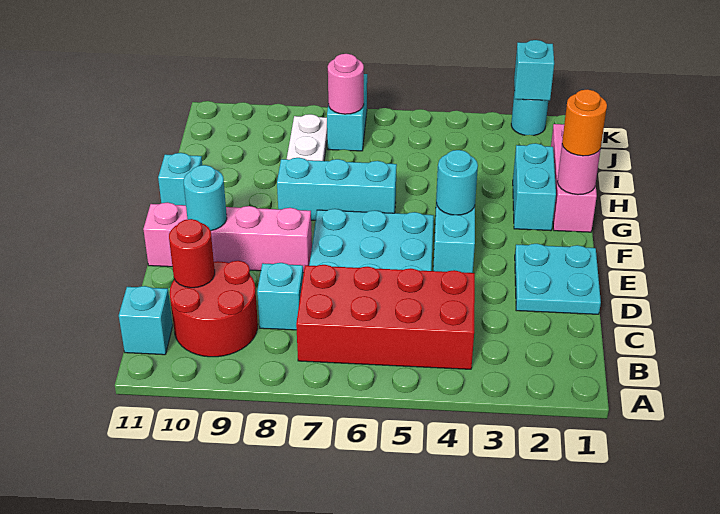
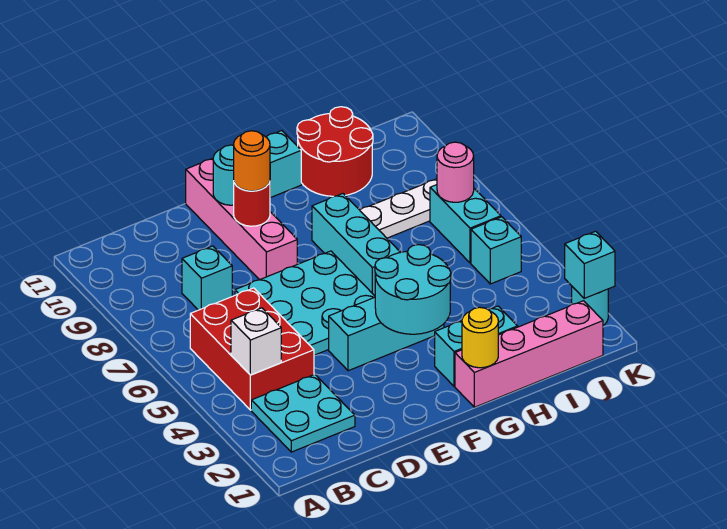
red brick B4:C7 level 1 -> red brick B4:C6 level 1
none -> white brick B4 level 2
red round brick B9:C10 level 1 -> red round brick H10:I11 level 1
cyan brick B11 level 1 -> cyan brick J5 level 1
red round brick C10 level 2 -> red round brick E9 level 2
cyan plate D1:E2 level 1 -> cyan plate B2:C3 level 1
cyan round brick F4 level 2 -> cyan round brick F3:G4 level 2
pink brick G1:I1 level 1 -> pink brick G1:J1 level 1
pink round brick G1 level 2 -> yellow round brick G1 level 2
orange round brick G1 level 3 -> orange round brick E9 level 3
cyan brick J7:K7 level 1 -> cyan brick J6:J7 level 1

